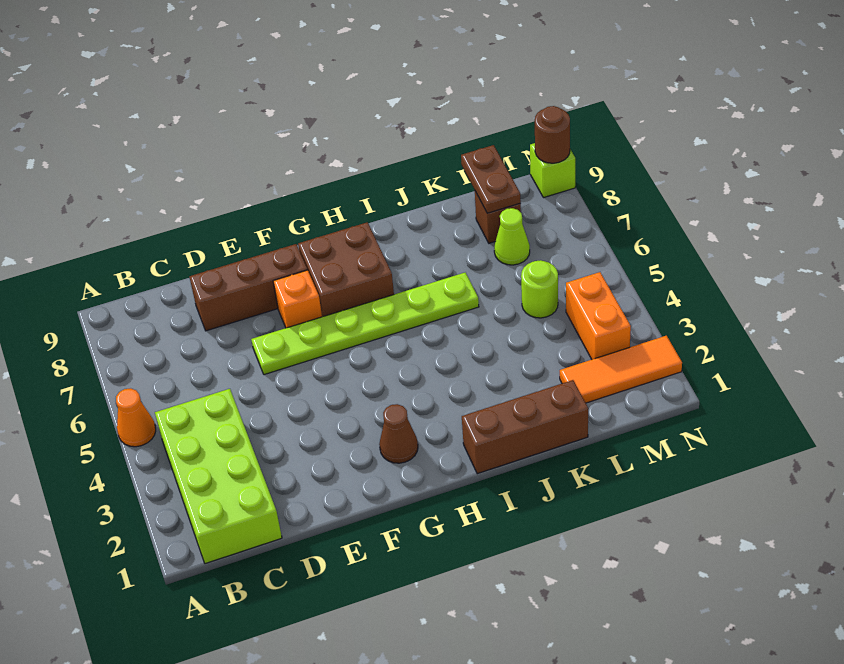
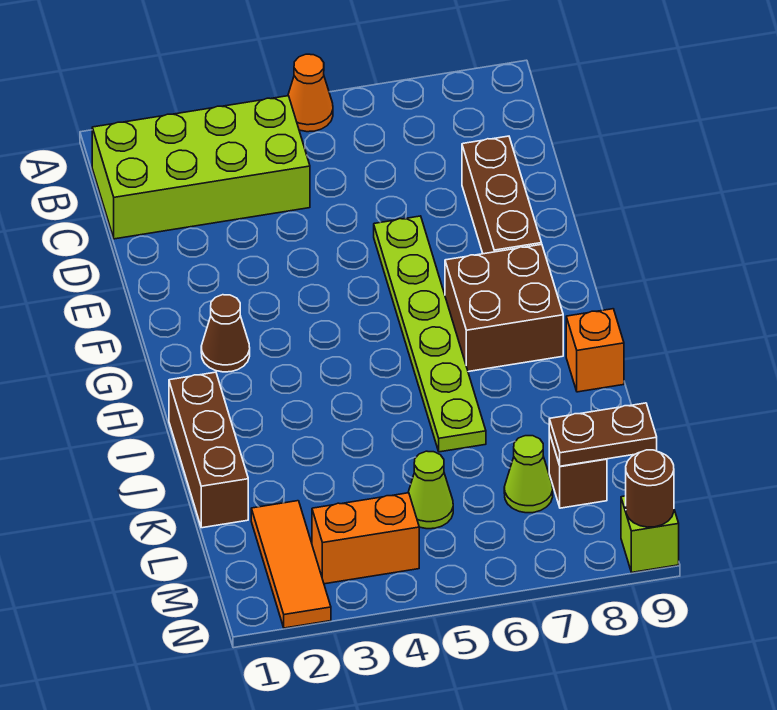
orange brick F7 level 1 -> orange brick I9 level 1
lime round brick L5 level 1 -> lime cone L5 level 1

